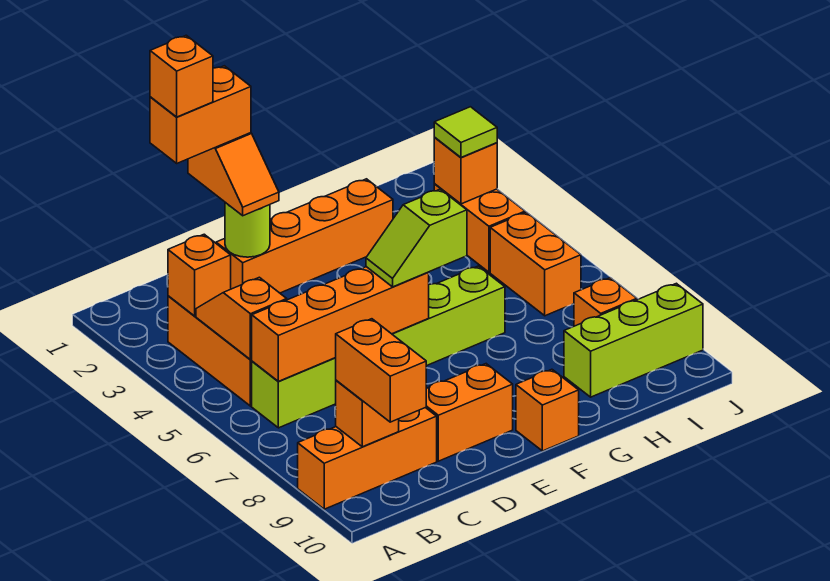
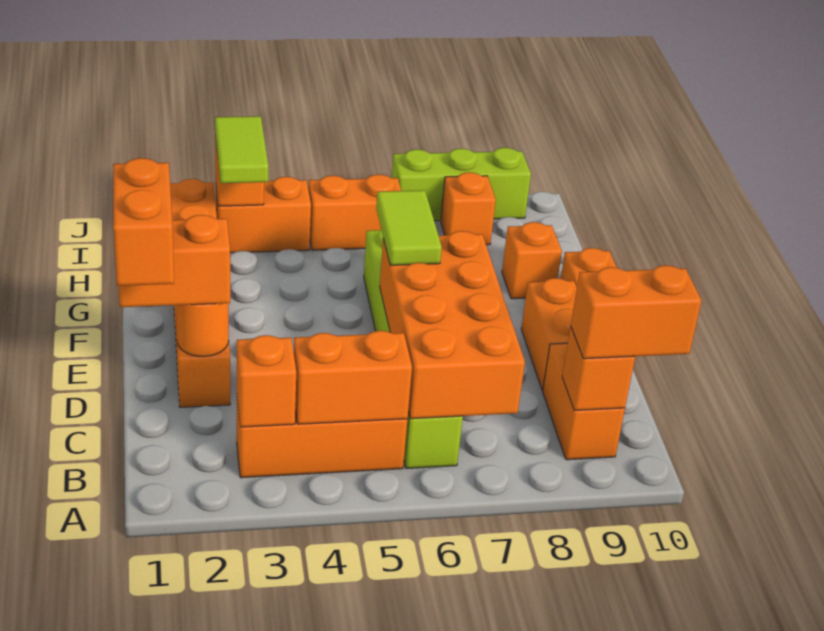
orange brick A9:C9 level 1 -> orange brick B9:C9 level 1
orange slope B4:B5 level 2 top 5 -> orange brick B4:B5 level 2
orange brick B6:E6 level 2 -> orange brick B6:E7 level 2
orange brick C1 level 5 -> orange brick G9 level 1
orange slope D1:D2 level 3 top 1 -> orange brick D1:D2 level 3
orange brick D2:G2 level 1 -> orange brick D2:I2 level 1
lime round brick D2 level 2 -> orange round brick D2 level 2
lime slope E6:F6 level 3 top F -> lime tile E6:F6 level 3
lime brick H9:J9 level 1 -> lime brick J7:J9 level 1
lime tile I3 level 3 -> lime tile H3:I3 level 3

